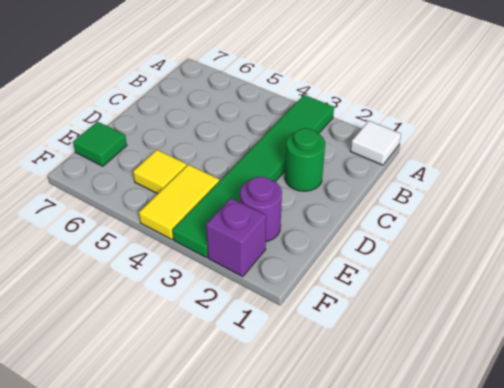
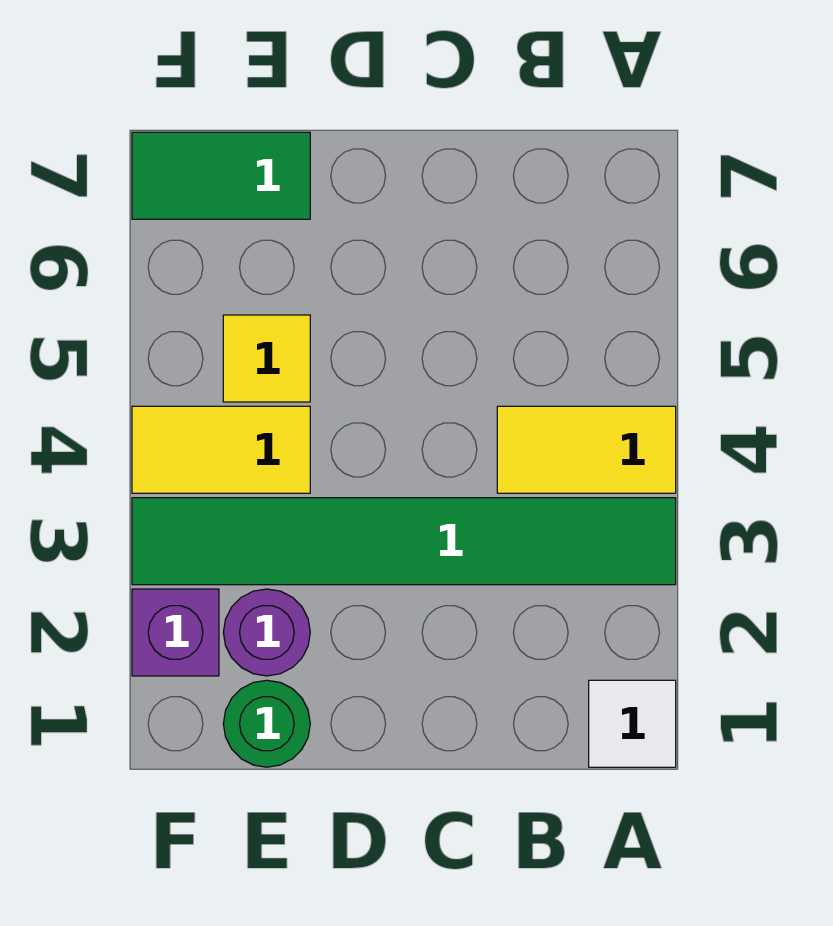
none -> yellow tile A4:B4 level 1
green round brick C2 level 1 -> green round brick E1 level 1
green tile E7 level 1 -> green tile E7:F7 level 1

